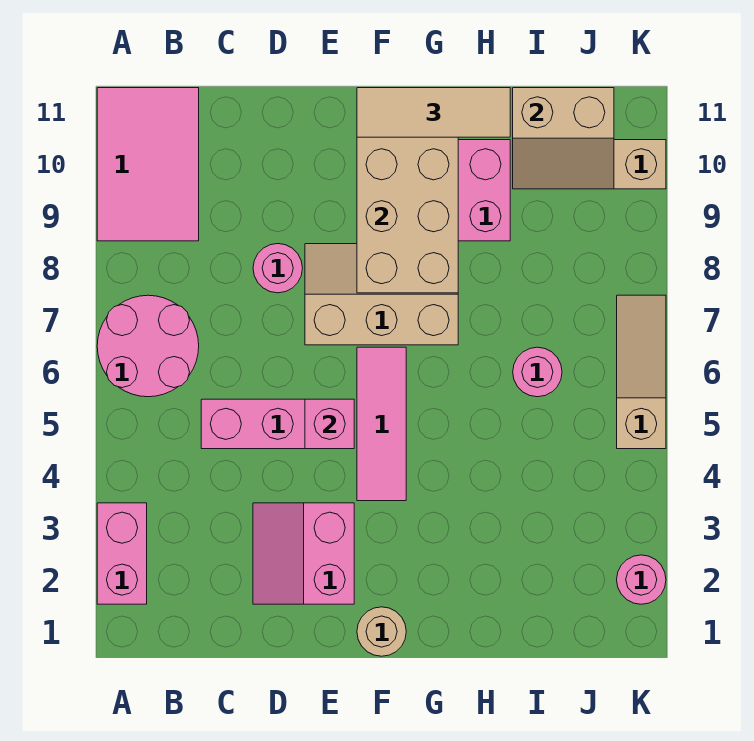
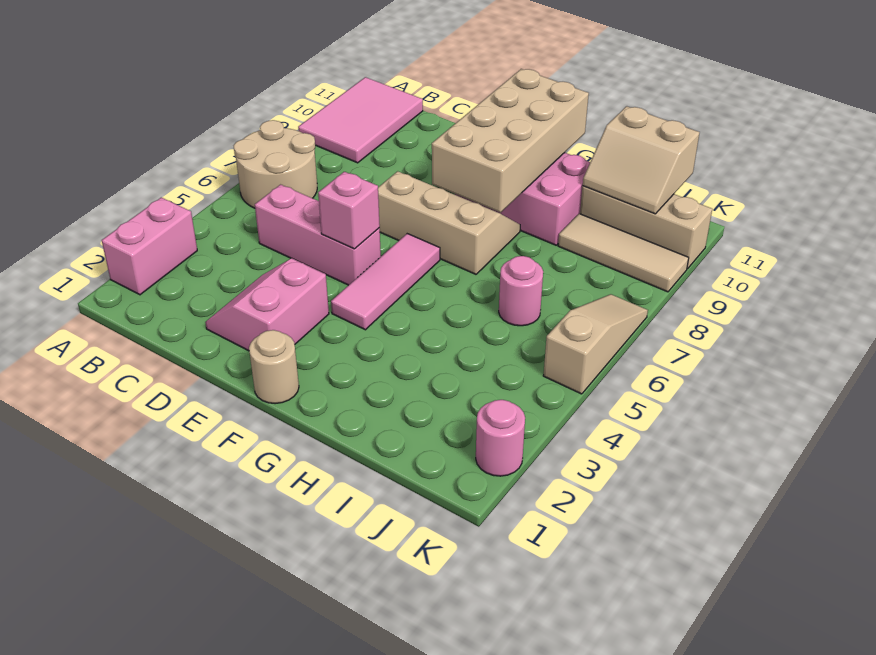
pink round brick A6:B7 level 1 -> tan round brick A6:B7 level 1
pink round brick D8 level 1 -> none
tan tile F11:H11 level 3 -> tan tile I9:K9 level 1

